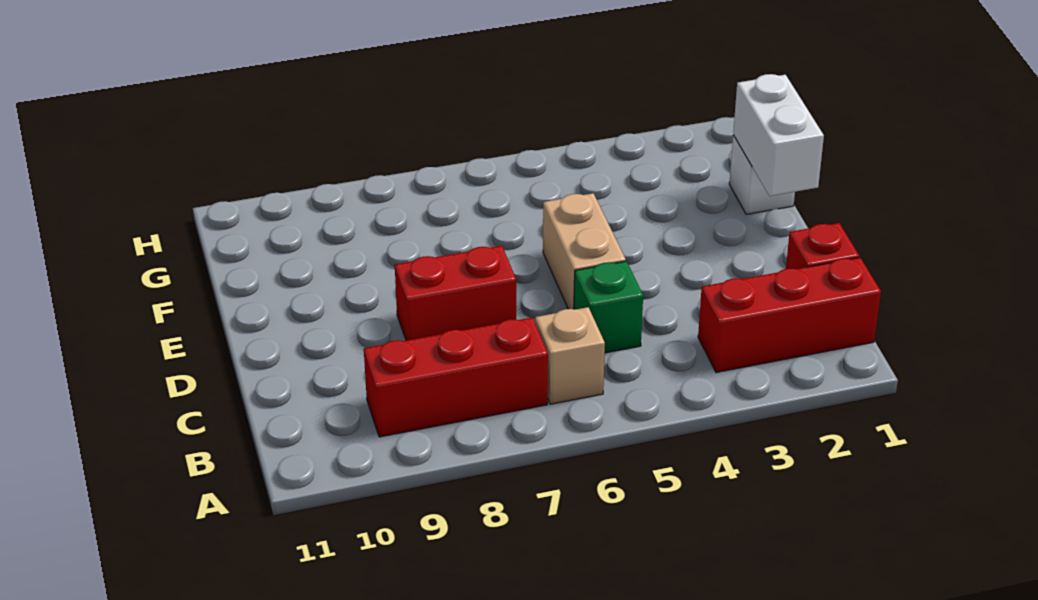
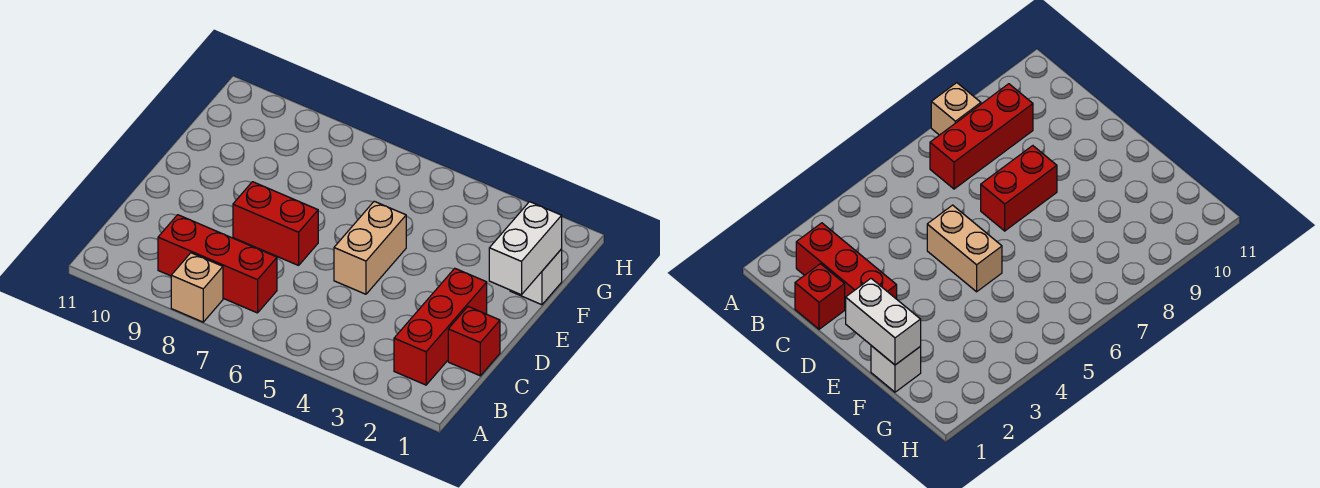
red brick B1:B3 level 1 -> red brick B2:D2 level 1
tan brick B6 level 1 -> tan brick A8 level 1
green brick C5 level 1 -> none

